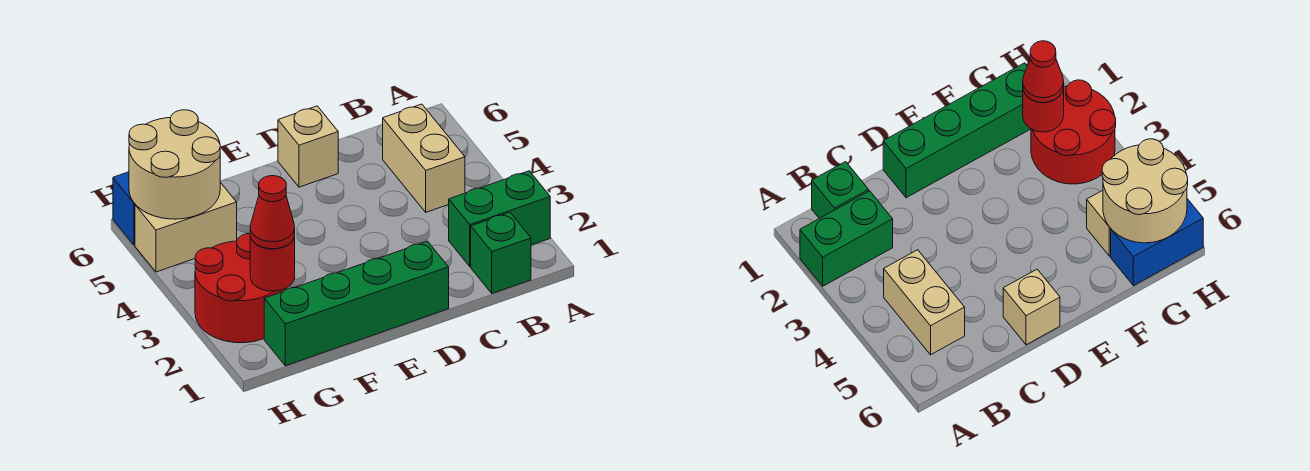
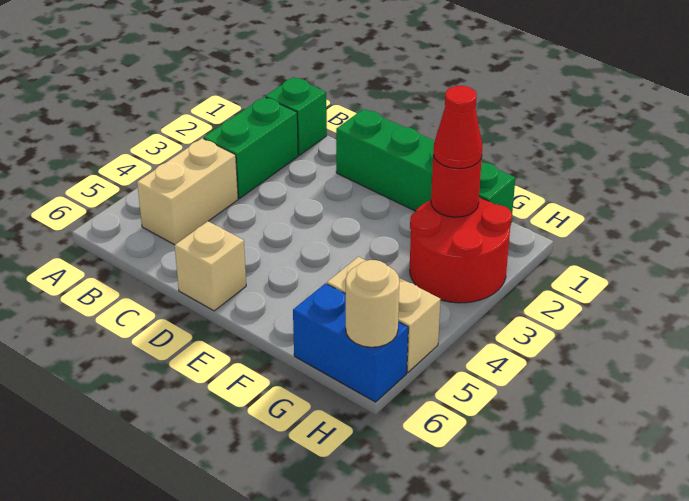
green brick A2:B2 level 1 -> green brick B2:B3 level 1
tan round brick G5:H6 level 2 -> tan round brick H6 level 2

